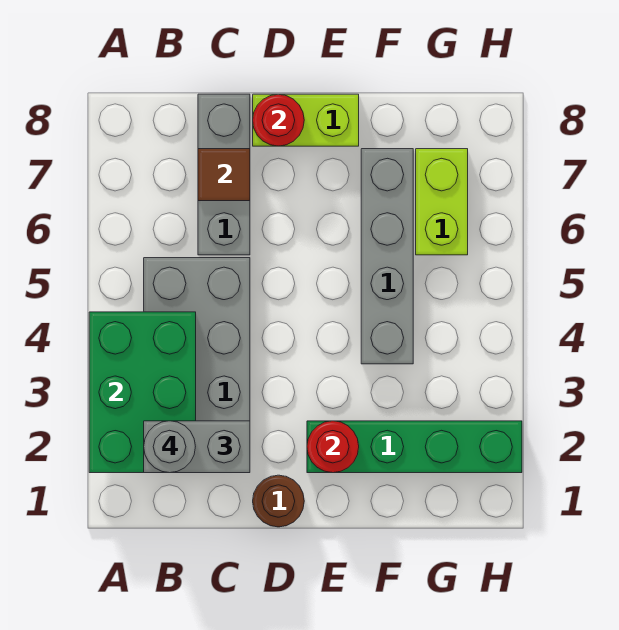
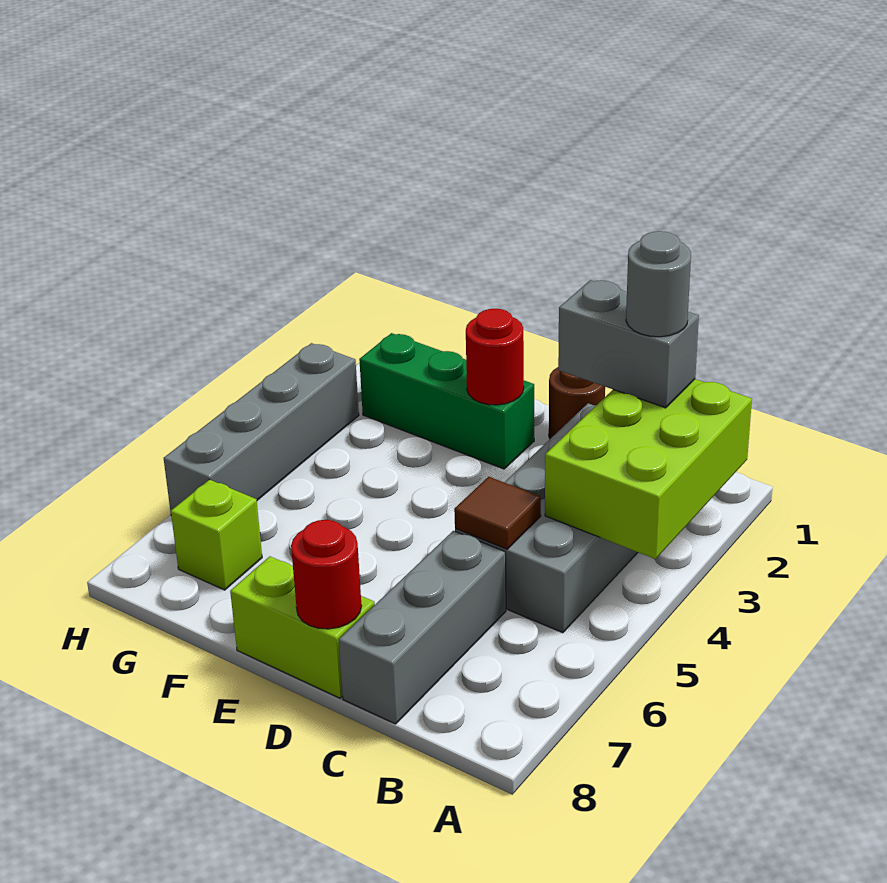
green brick A2:B4 level 2 -> lime brick A2:B4 level 2
brown tile C7 level 2 -> brown tile C5 level 2
green brick E2:H2 level 1 -> green brick E2:G2 level 1
grey brick F4:F7 level 1 -> grey brick H3:H6 level 1
lime brick G6:G7 level 1 -> lime brick G7 level 1

